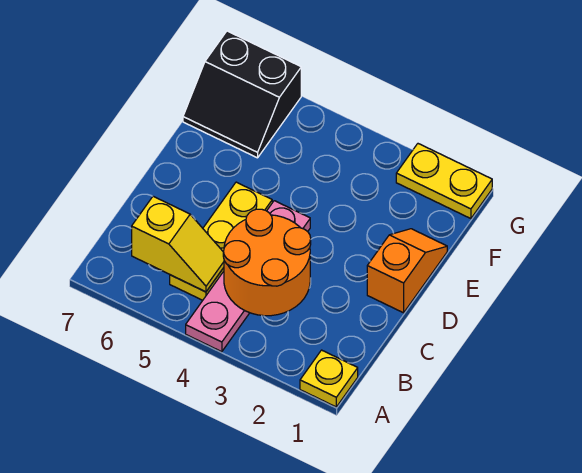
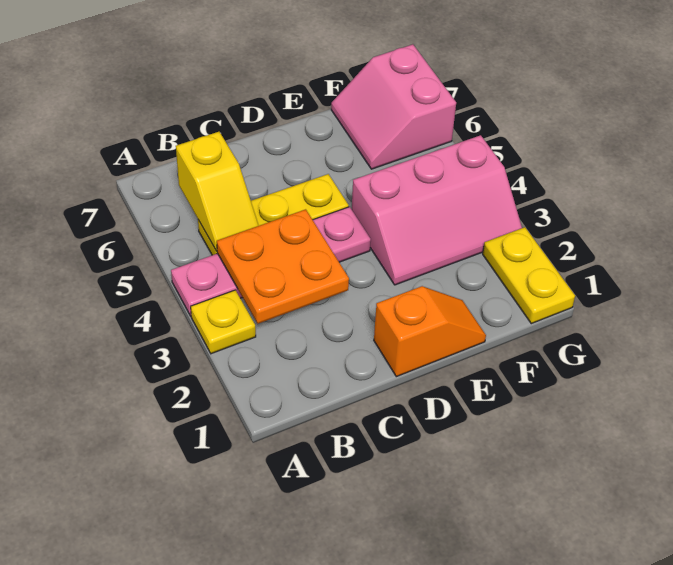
yellow plate A1 level 1 -> yellow plate A3 level 1
orange round brick B3:C4 level 2 -> orange plate B3:C4 level 2
none -> pink slope E3:G4 level 1 top 4
black slope F6:G7 level 1 top G -> pink slope F6:G7 level 1 top G

